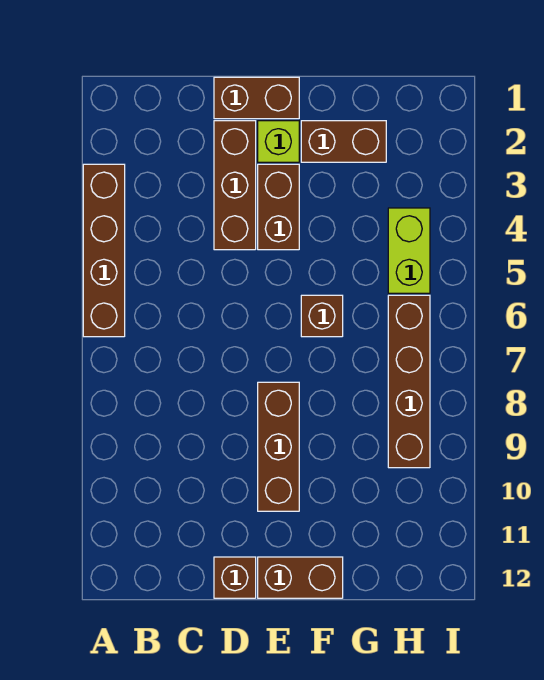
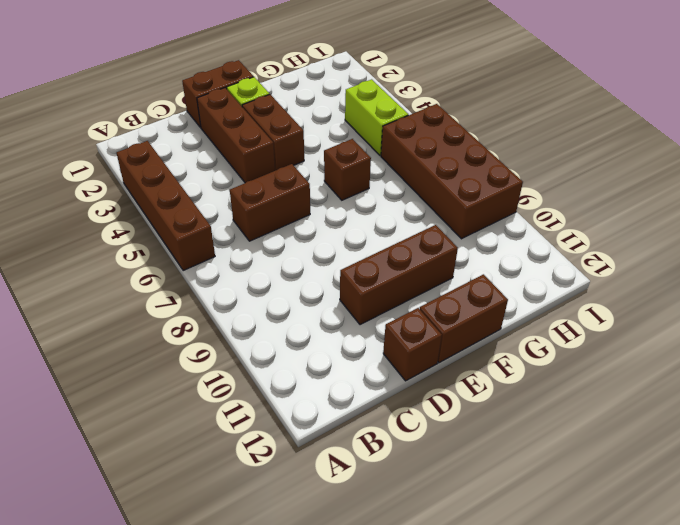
brown brick E8:E10 level 1 -> brown brick D10:F10 level 1
brown brick F2:G2 level 1 -> brown brick C6:D6 level 1
brown brick H6:H9 level 1 -> brown brick H6:I9 level 1

